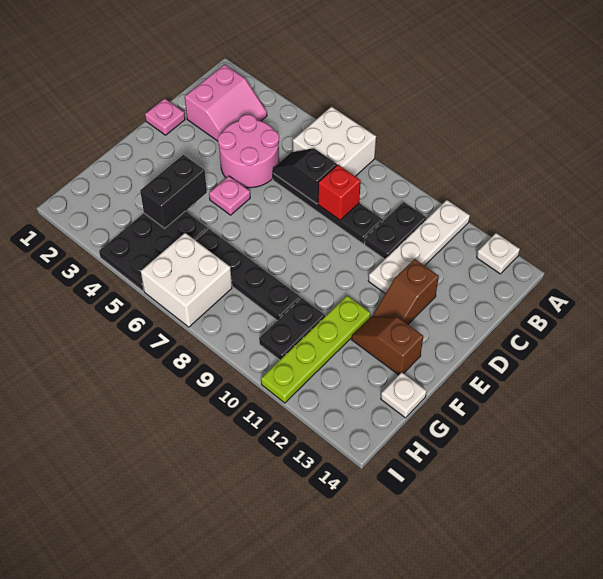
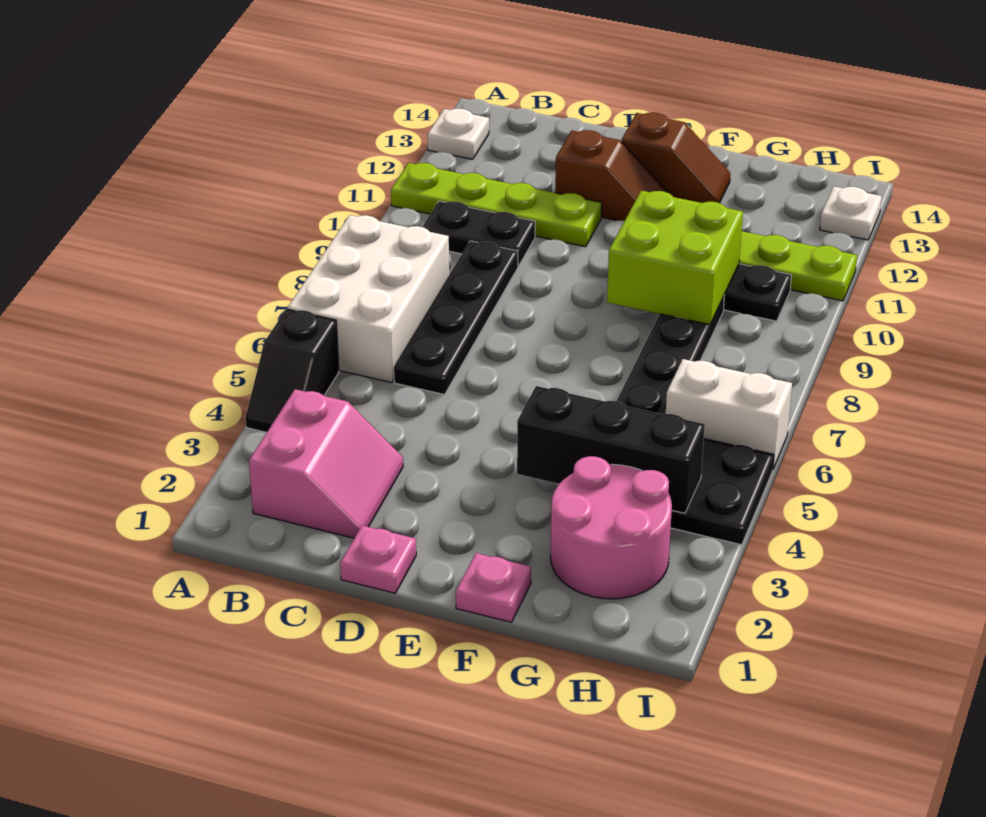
white brick A6:B7 level 1 -> white brick A6:B8 level 1
white plate A11:D11 level 1 -> lime plate A11:D11 level 1
pink slope B2:C3 level 1 top 2 -> pink slope B2:C3 level 1 top B
pink round brick C4:D5 level 1 -> pink round brick G2:H3 level 1
black slope C6:C7 level 2 top 7 -> black slope A4:A5 level 1 top 5
red brick C8 level 2 -> none
pink plate E5 level 1 -> pink plate F1 level 1
black brick F4:G4 level 2 -> black brick F4:H4 level 2
none -> lime brick F9:G10 level 2
brown slope F12:F13 level 1 top 13 -> brown slope E13:F13 level 1 top E
white plate G14 level 1 -> white plate I13 level 1
white brick H6:I7 level 1 -> white brick H6:I6 level 1

